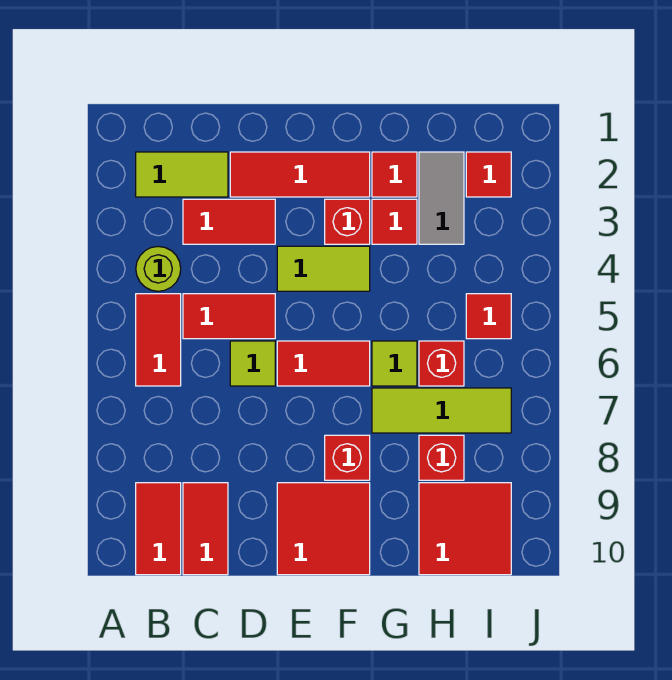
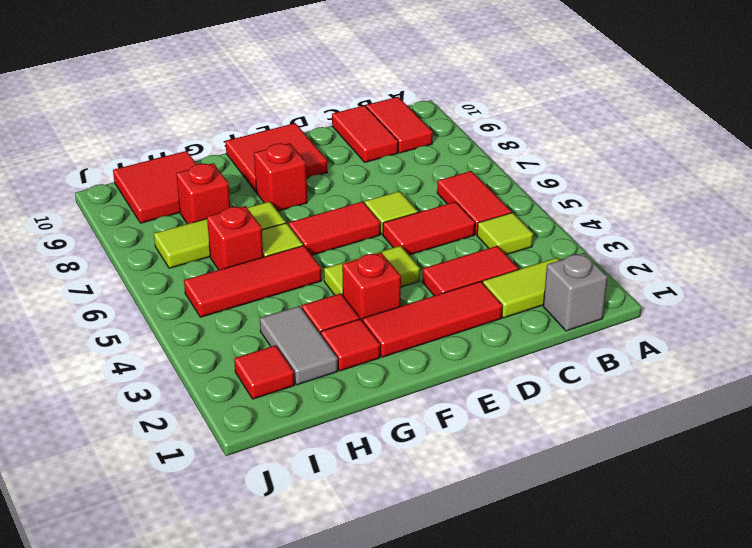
none -> grey brick B1 level 1
lime round brick B4 level 1 -> lime tile B4 level 1
red tile I5 level 1 -> red tile G5:I5 level 1

